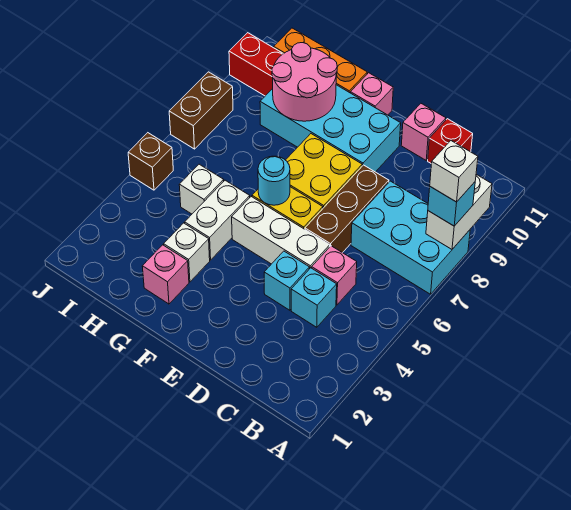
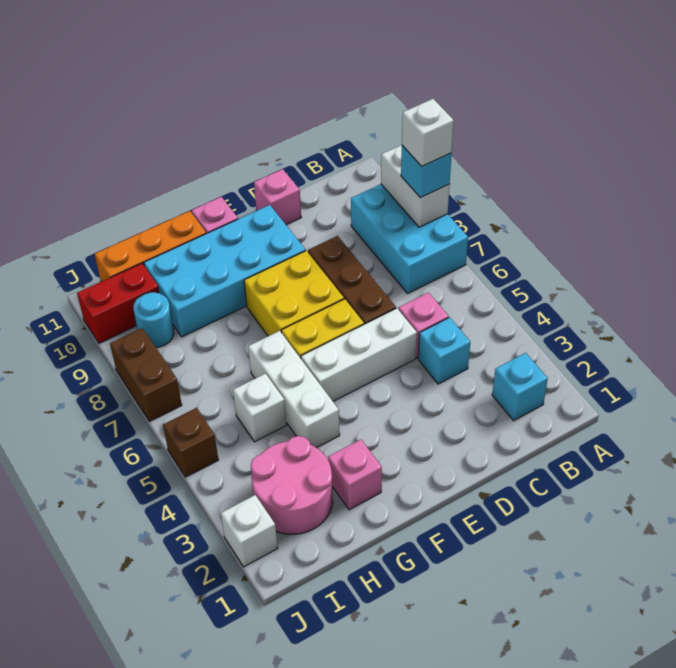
cyan brick A7:C8 level 1 -> cyan brick A7:B9 level 1
red brick C11 level 1 -> none
cyan brick D4 level 1 -> cyan brick B2 level 1
cyan round brick F6 level 2 -> cyan round brick I9 level 1
white brick G3 level 1 -> white brick J2 level 1
white brick G4:G5 level 1 -> white brick G4:G6 level 1
pink round brick G9:H10 level 2 -> pink round brick H2:I3 level 1

